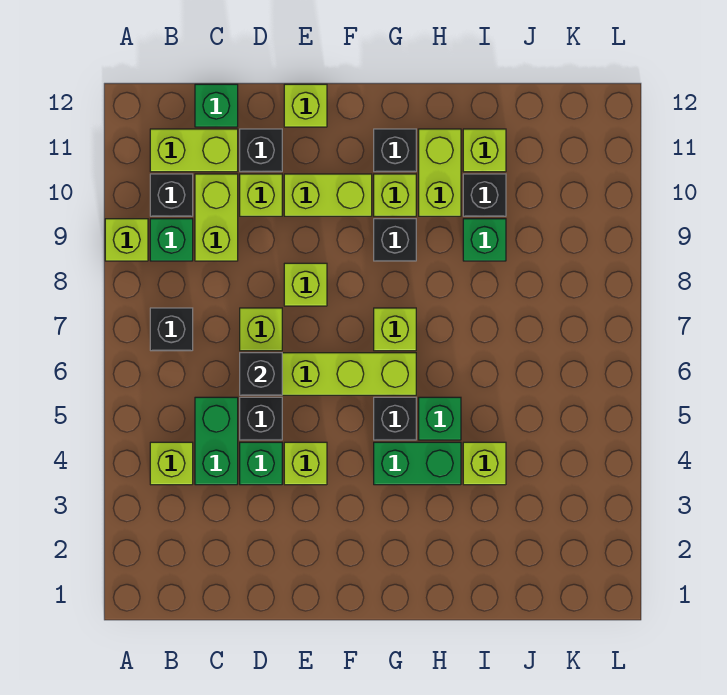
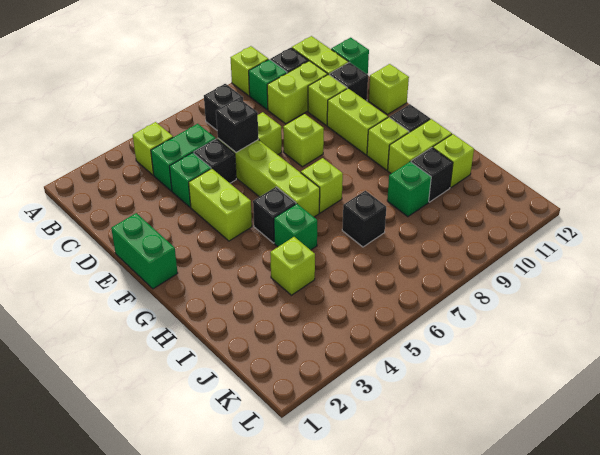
lime brick E4 level 1 -> lime brick E4:F4 level 1
green brick G4:H4 level 1 -> green brick E1:F1 level 1
black brick G9 level 1 -> black brick I7 level 1

